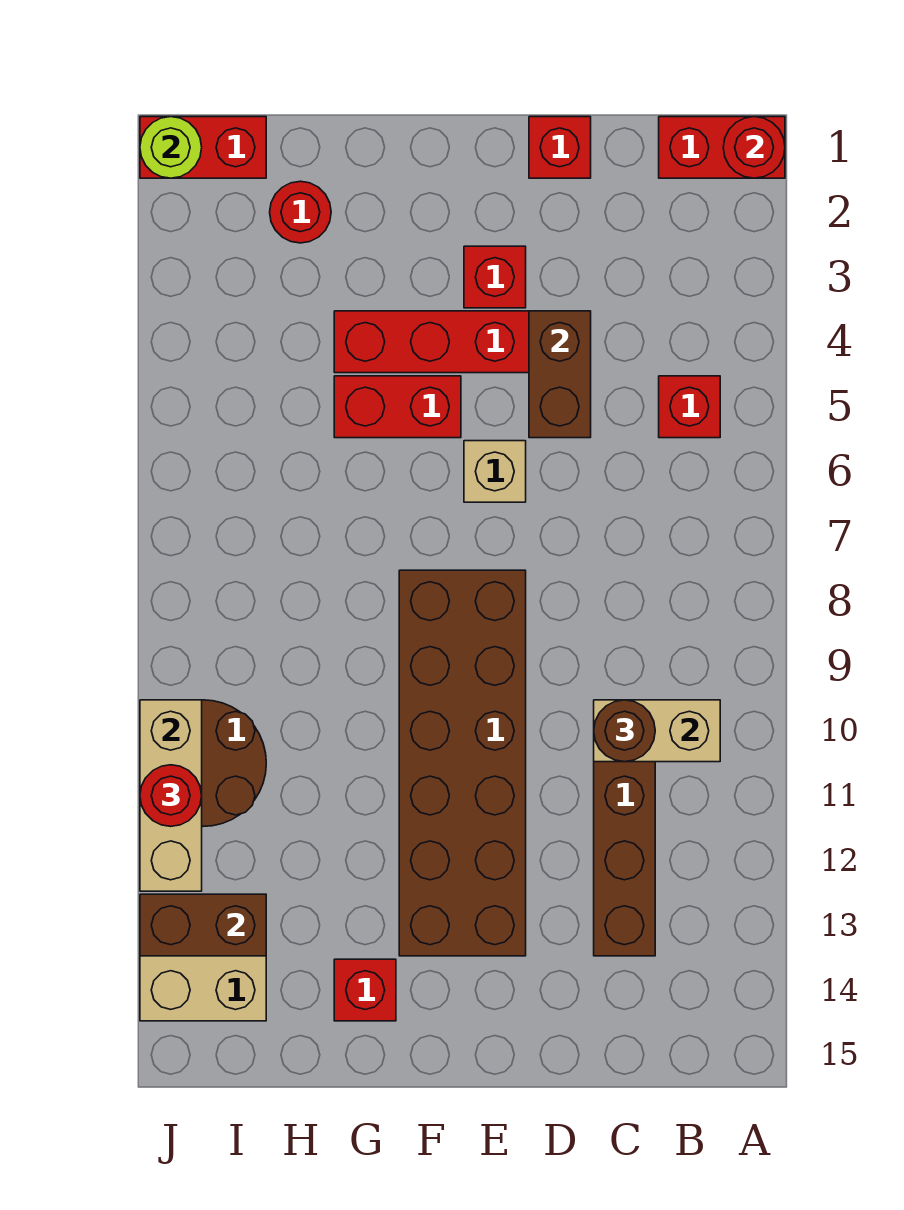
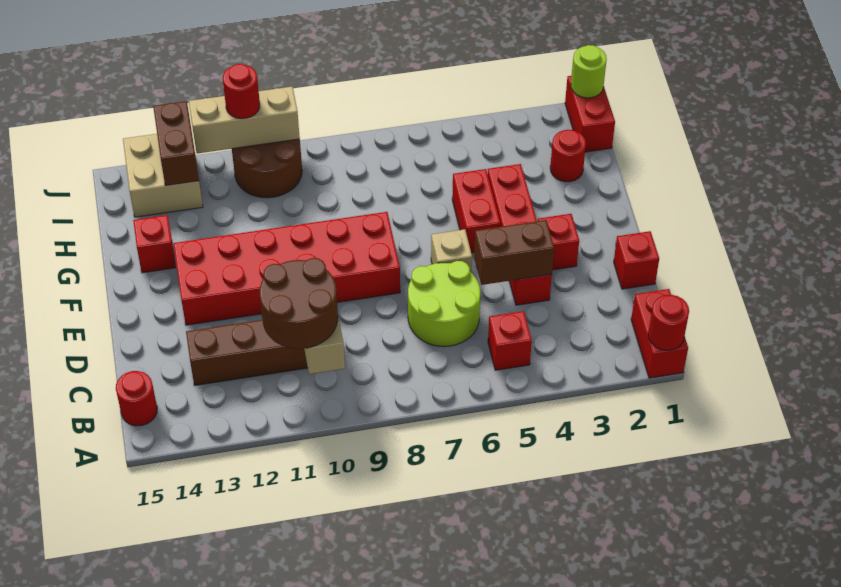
none -> red round brick B15 level 1
none -> lime round brick C6:D7 level 1
brown round brick C10 level 3 -> brown round brick B10:C11 level 3
brown brick E8:F13 level 1 -> red brick E8:F13 level 1

